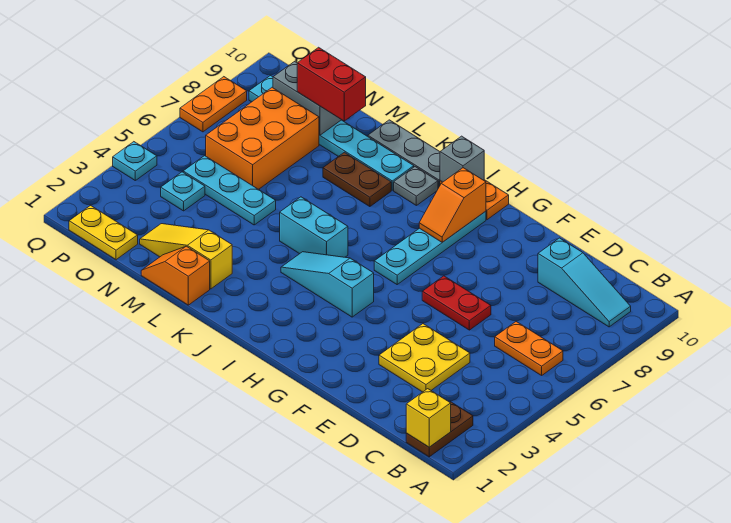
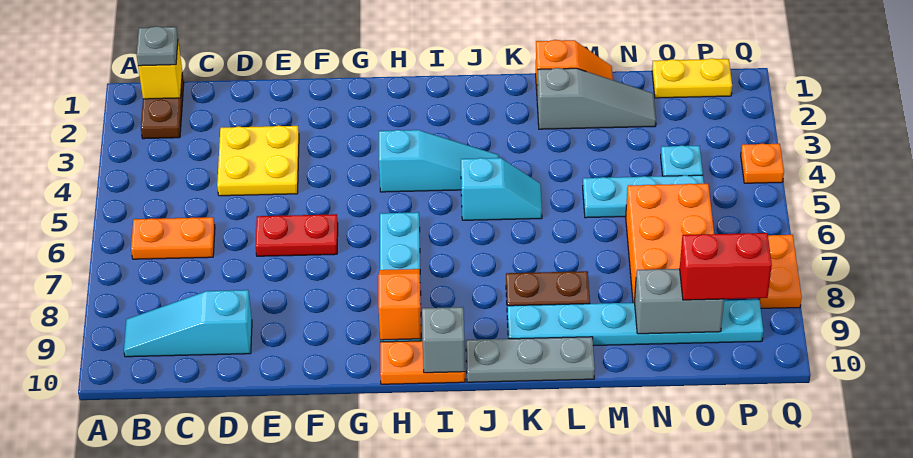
cyan brick J5:K5 level 1 -> cyan slope J5:K5 level 1 top J
grey plate J9 level 1 -> grey plate B1 level 3
yellow slope L2:N2 level 1 top L -> grey slope L2:N2 level 1 top L
red brick M9:N9 level 3 -> red brick O9:P9 level 3
cyan plate Q4 level 1 -> orange plate Q4 level 1

